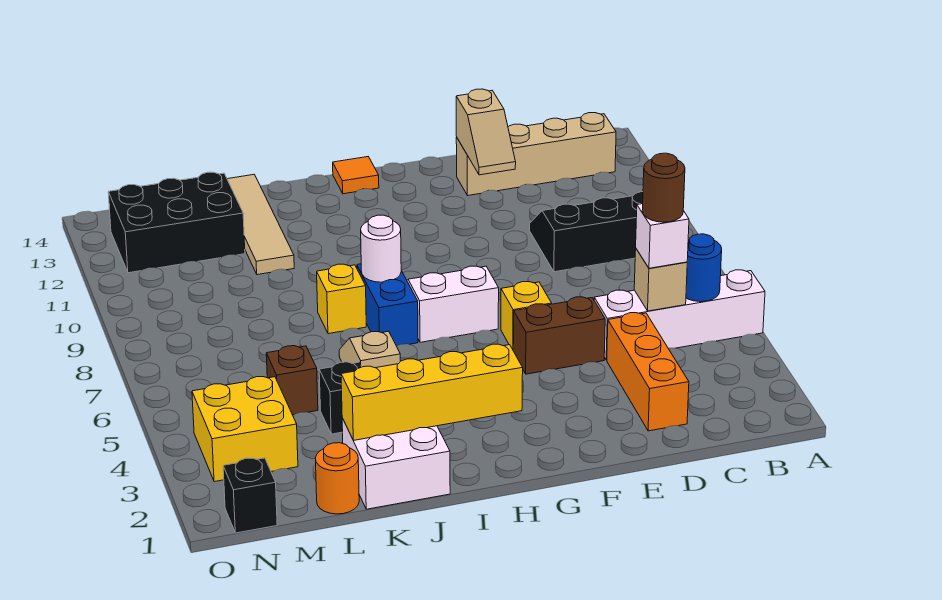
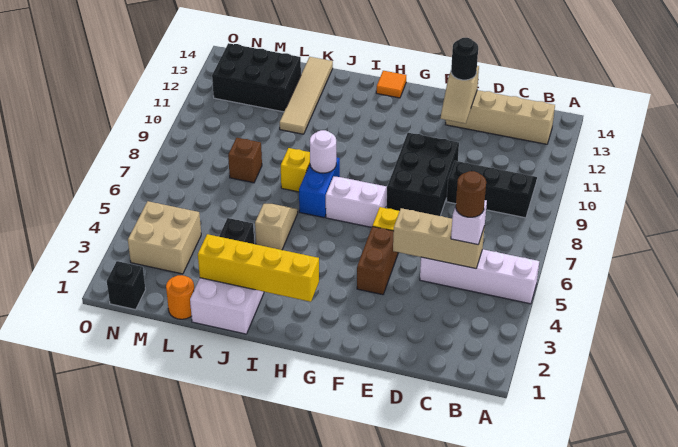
blue round brick B5 level 2 -> none
tan brick C5 level 2 -> tan brick C5:E5 level 2
orange brick D2:D4 level 1 -> none
brown brick E5:F5 level 1 -> brown brick F4:F5 level 1
none -> black brick E8:F10 level 1
none -> black round brick E13 level 3
brown brick L5 level 1 -> brown brick L8 level 1
yellow brick M3:N4 level 1 -> tan brick M3:N4 level 1

